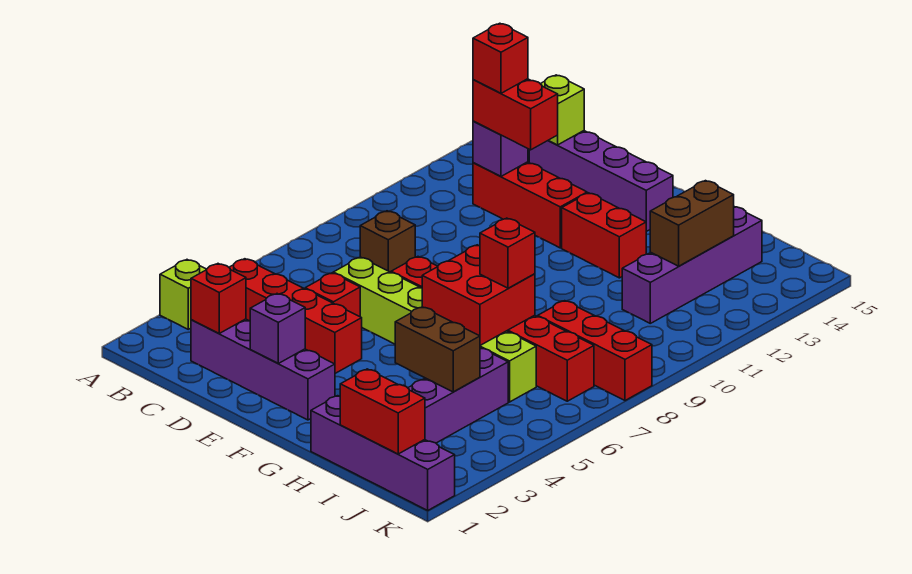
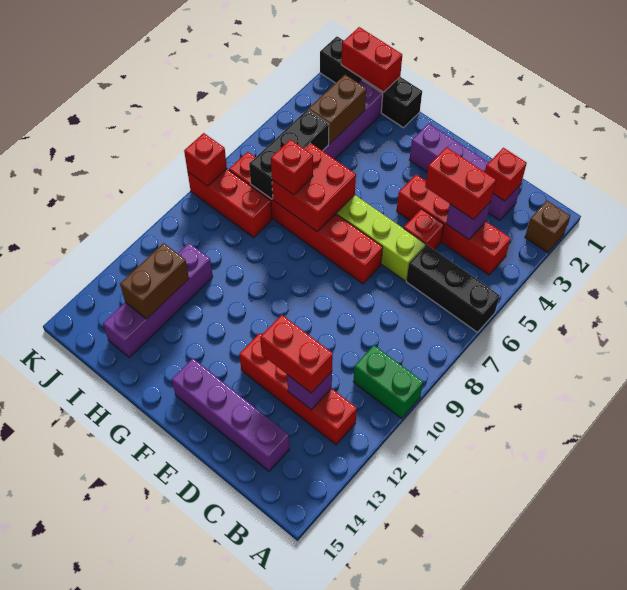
lime brick A3 level 1 -> none
none -> black brick A6:C6 level 1
none -> green brick A10:B10 level 1
brown brick C8 level 1 -> brown brick A2 level 1
red brick C12:E12 level 1 -> red brick B12:E12 level 1
red brick C12 level 4 -> red brick K8 level 2
lime brick C14 level 2 -> none
purple brick E2 level 2 -> purple brick C4 level 2
red brick F12:G12 level 1 -> red brick C4:D4 level 3
purple brick H1:K1 level 1 -> black brick H1:K1 level 1
brown brick H4:I4 level 2 -> brown brick I3:I4 level 2
none -> black brick I5:I7 level 2

